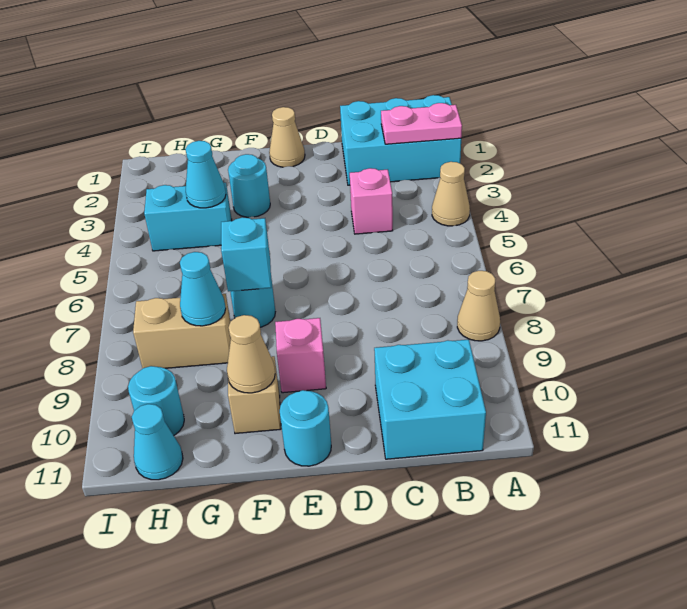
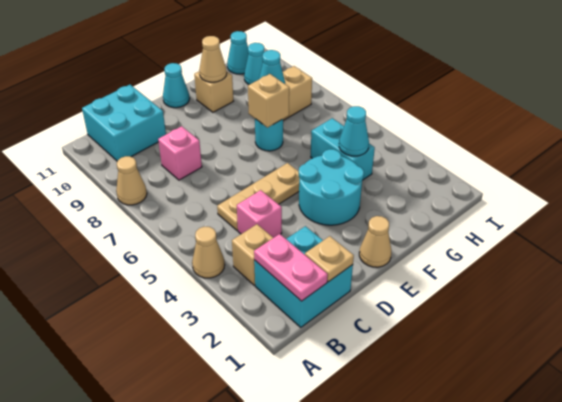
cyan brick A1:C2 level 1 -> cyan brick B1:C2 level 1
pink plate A2:B2 level 2 -> pink plate B1:B2 level 2
none -> tan brick B3 level 1
none -> tan plate C1 level 2
none -> tan plate C5:E5 level 1
pink brick E9 level 1 -> pink brick C8 level 1
cyan round brick E11 level 1 -> cyan cone E11 level 1
cyan round brick F3 level 1 -> cyan round brick E3:F4 level 1
cyan brick F7 level 2 -> tan brick F7 level 2
cyan brick G4:H4 level 1 -> cyan brick G4:G5 level 1
cyan round brick H10 level 1 -> cyan cone H10 level 1

